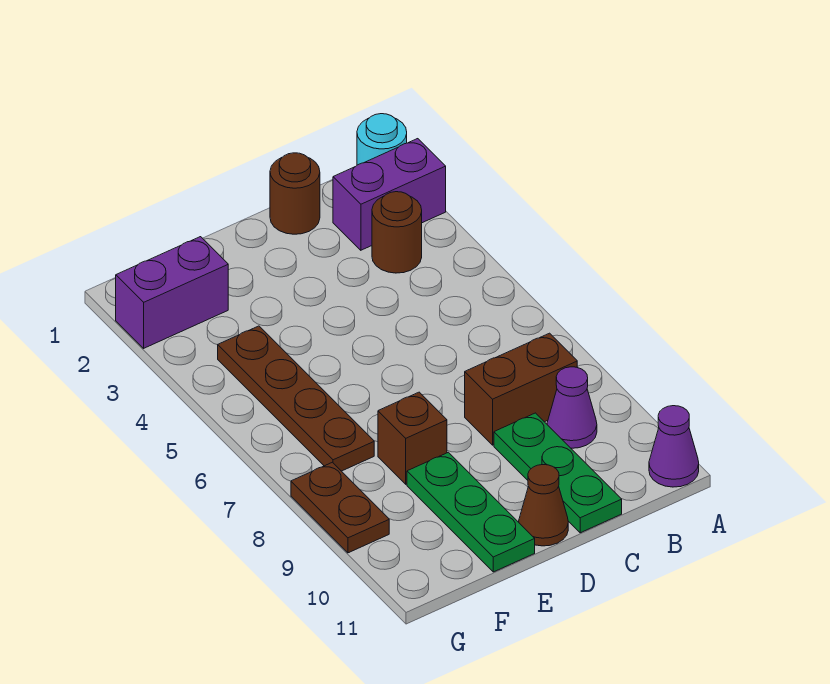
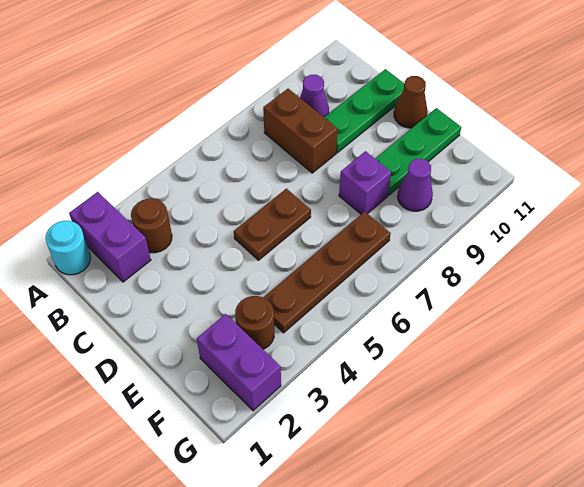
purple cone A11 level 1 -> purple cone F9 level 1
brown round brick C1 level 1 -> brown round brick F3 level 1
brown brick E8 level 1 -> purple brick E8 level 1
brown plate G8:G9 level 1 -> brown plate D5:D6 level 1

